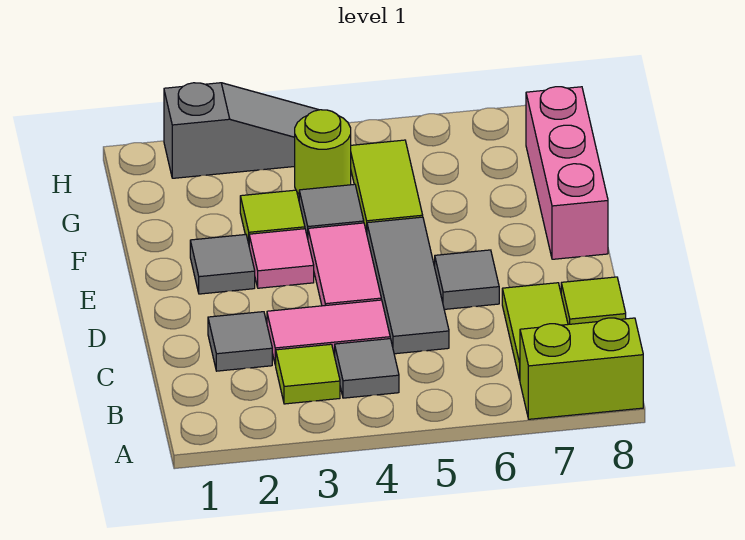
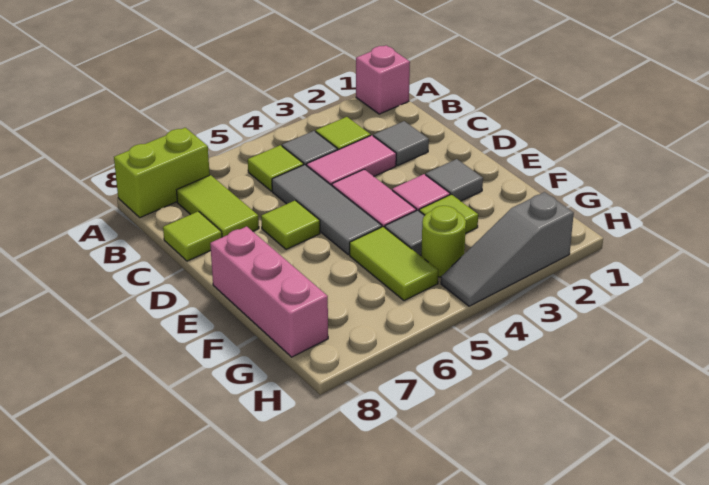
none -> pink brick A1 level 1
none -> lime tile B5 level 1
grey tile D6 level 1 -> lime tile D6 level 1

